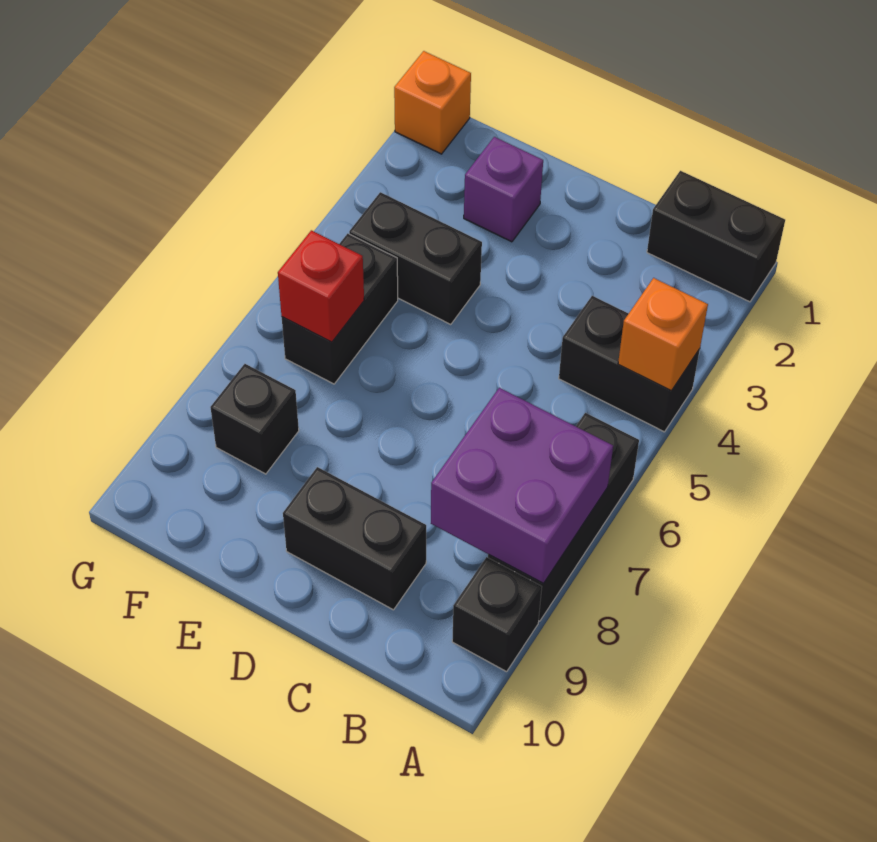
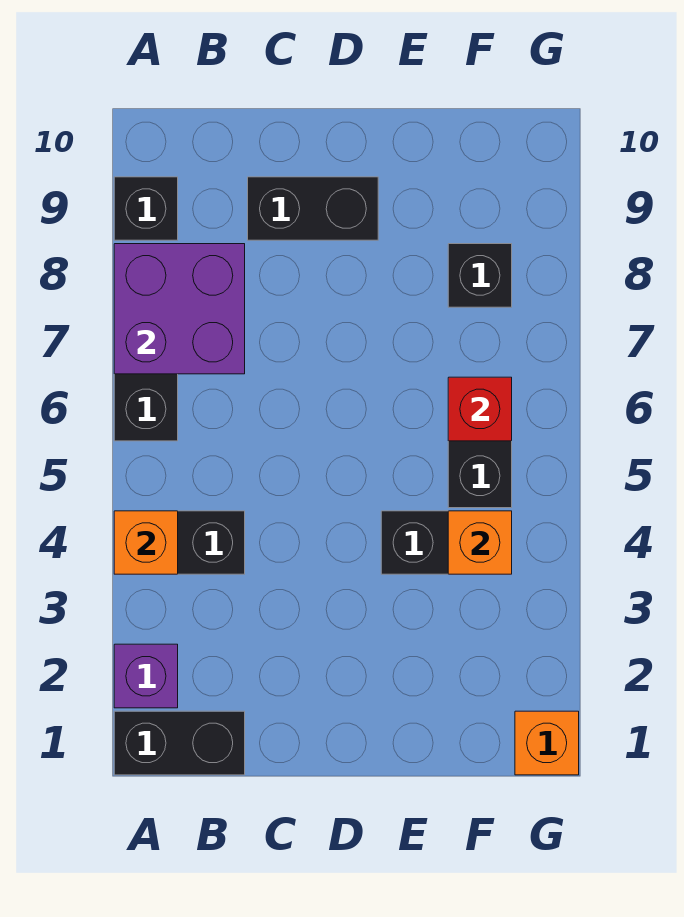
purple brick E2 level 1 -> purple brick A2 level 1
none -> orange brick F4 level 2

